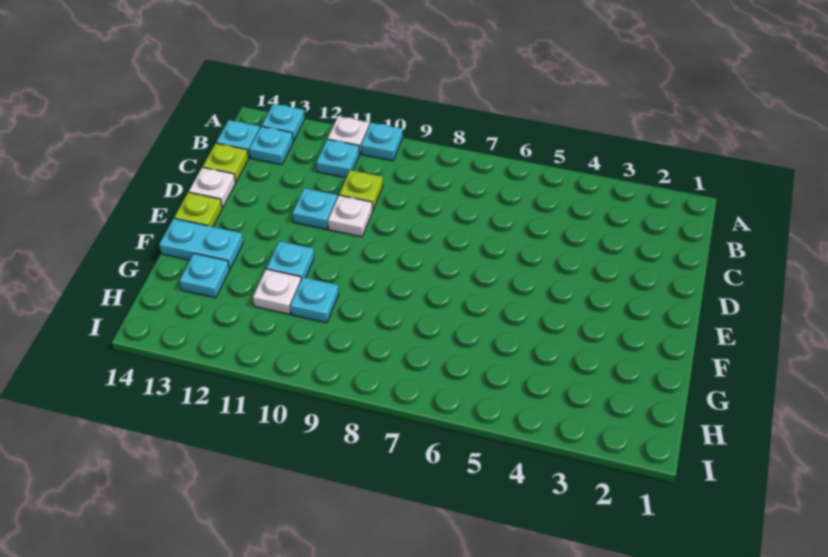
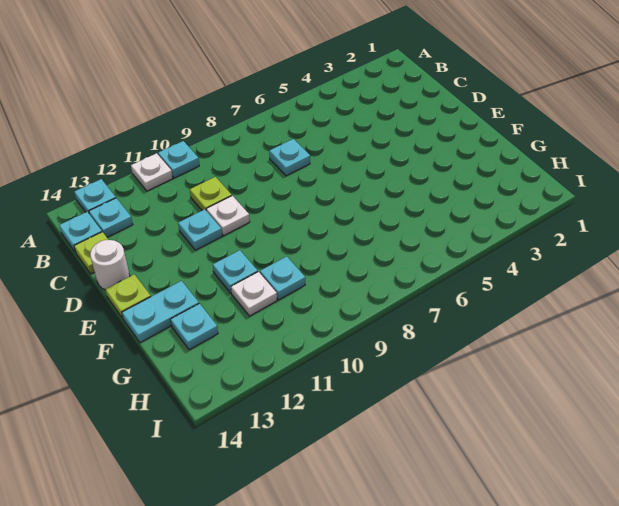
cyan plate B11 level 1 -> cyan plate C7 level 1
white plate D14 level 1 -> white round brick D14 level 1

